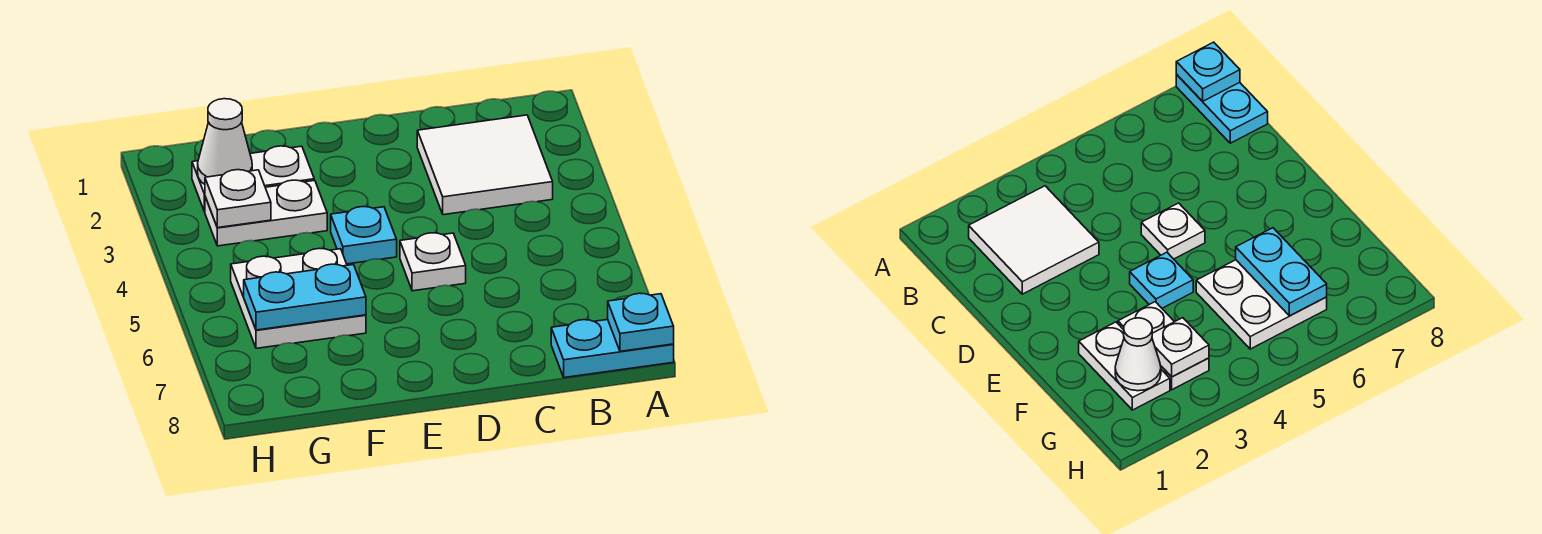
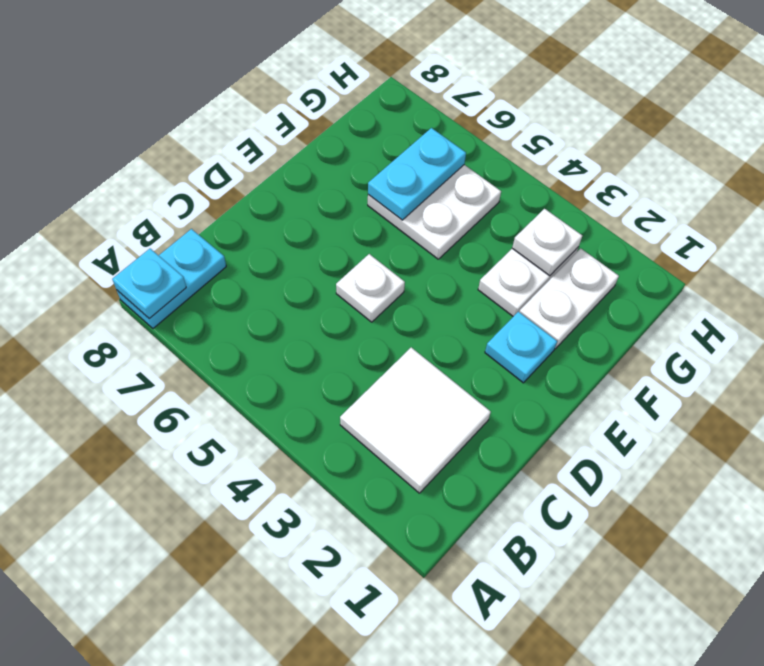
cyan plate E4 level 1 -> cyan plate E2 level 1
white cone G2 level 2 -> none

